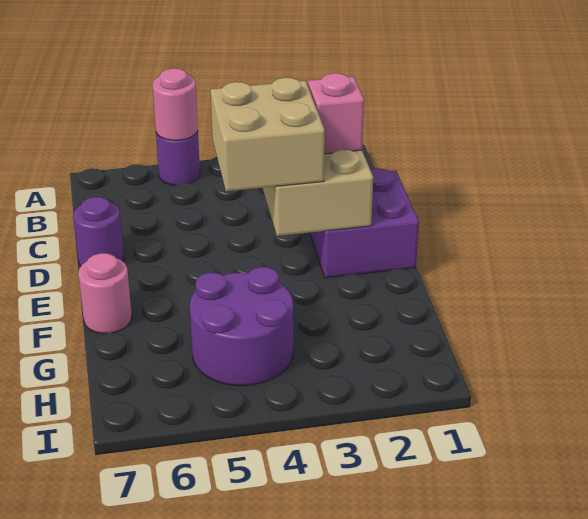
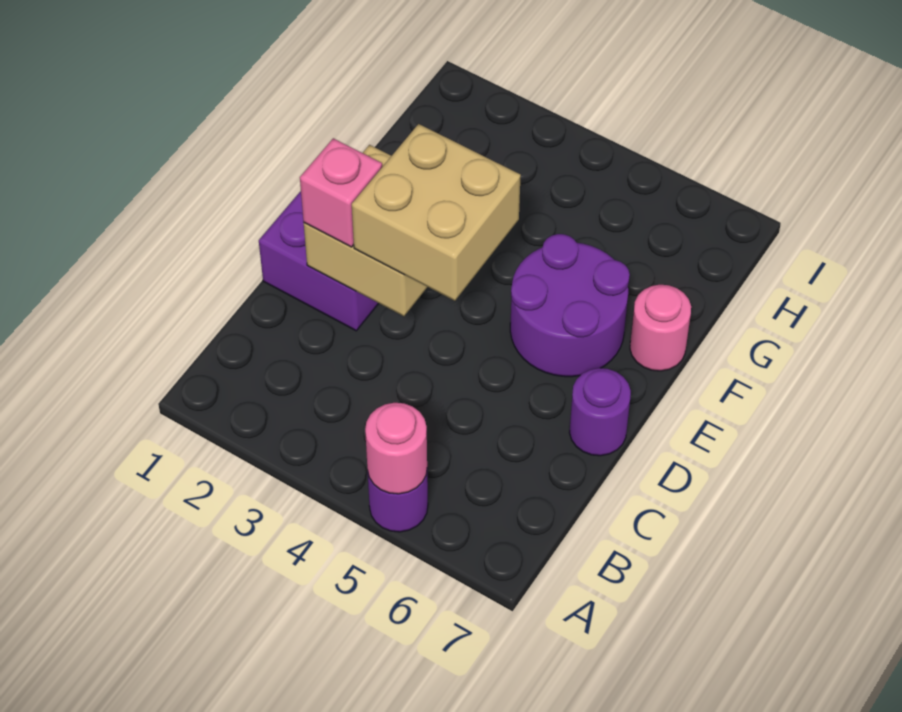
purple round brick G4:H5 level 1 -> purple round brick E5:F6 level 1

